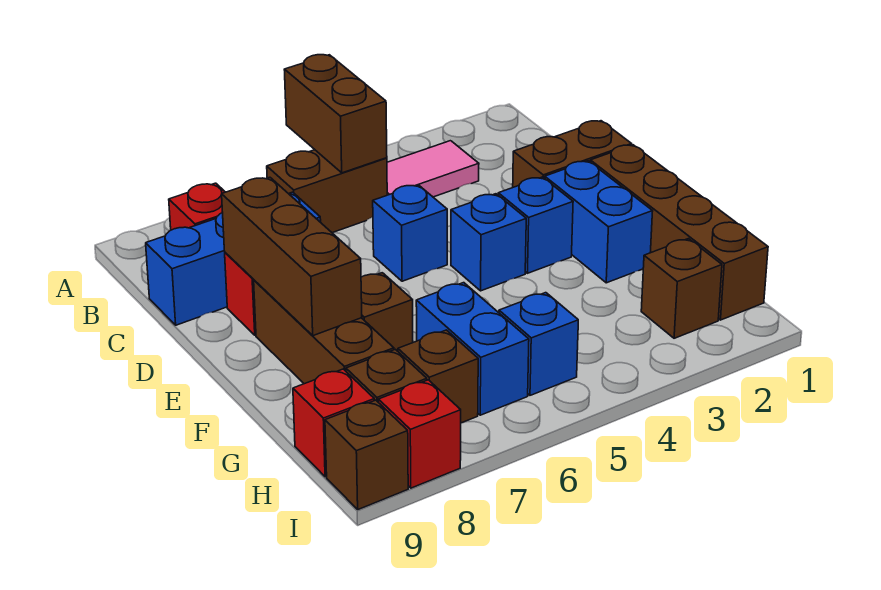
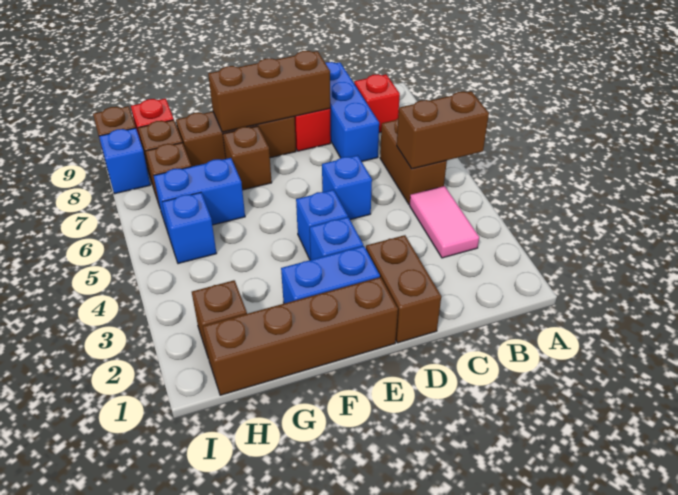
red brick I8 level 1 -> blue brick I8 level 1

